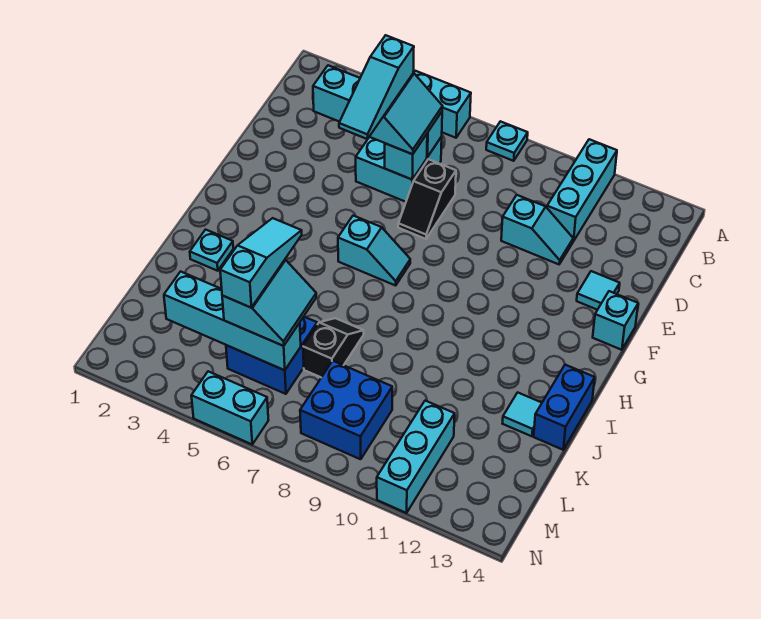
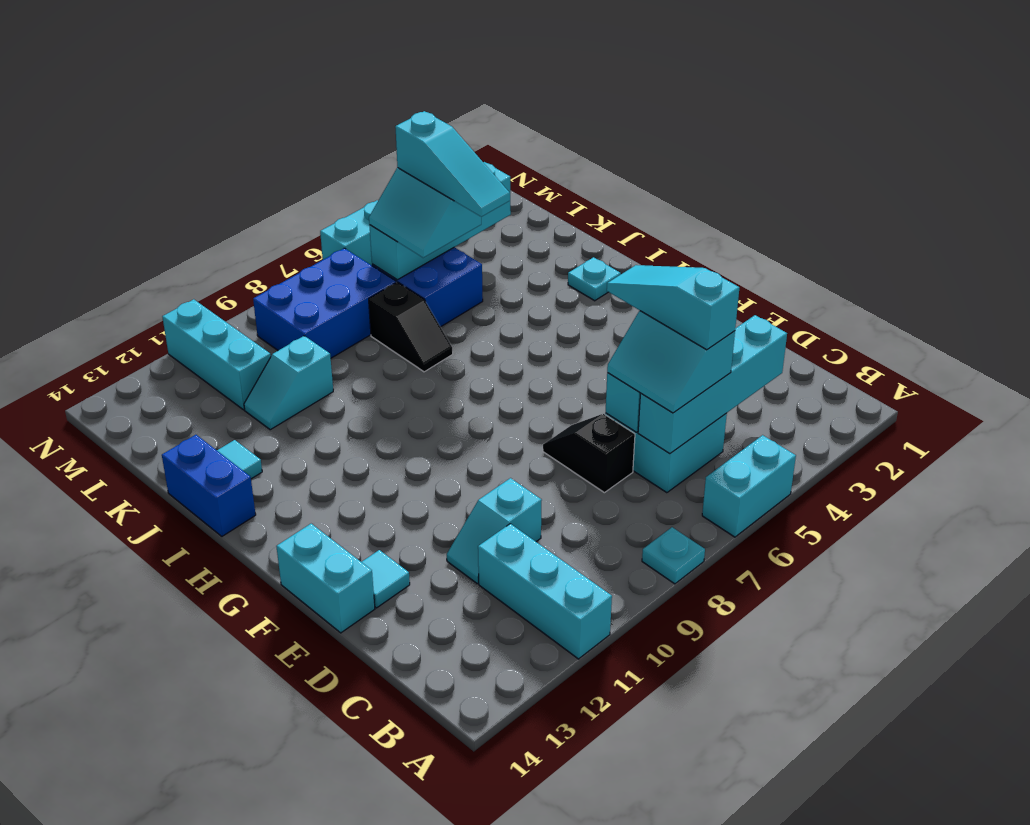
cyan brick F14 level 1 -> cyan brick E14:F14 level 1
cyan slope G6:G7 level 1 top 6 -> cyan slope K10:K11 level 1 top 10
blue brick L8:M9 level 1 -> blue brick L7:M9 level 1

